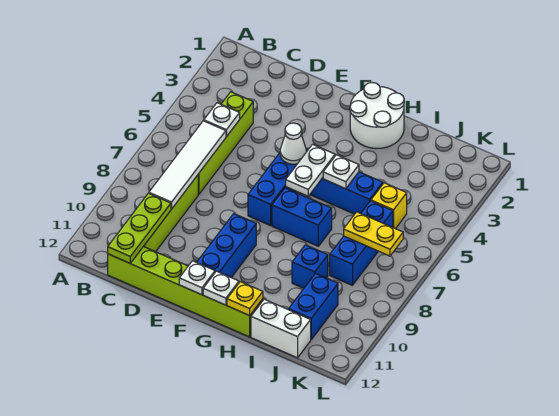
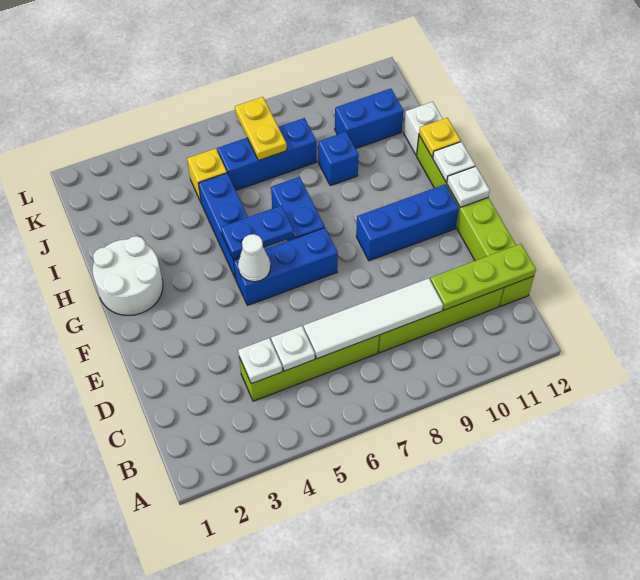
white plate G5:G6 level 2 -> blue plate G5:G6 level 2
white plate H5 level 2 -> white plate C4 level 2
white brick I12:J12 level 1 -> white brick I12 level 1

